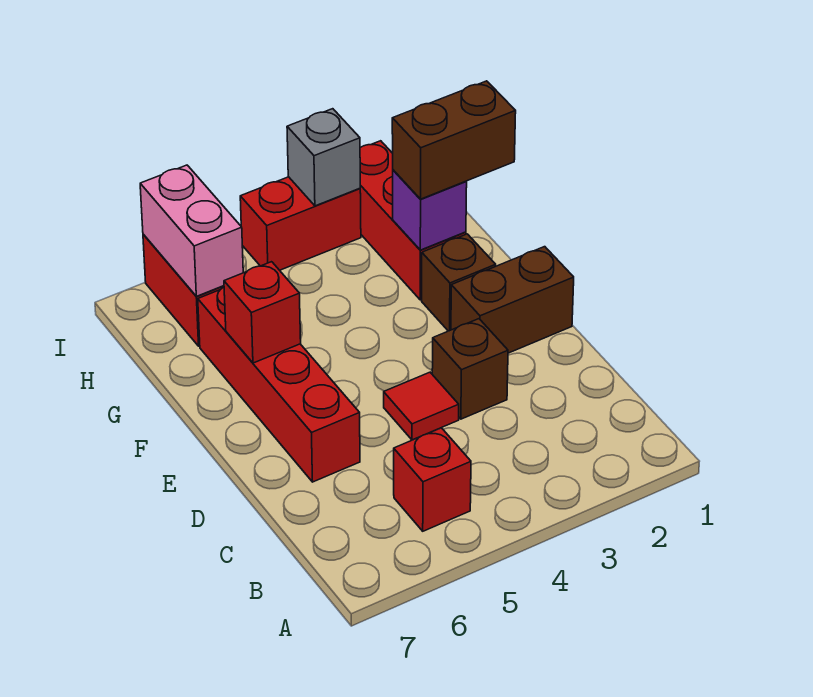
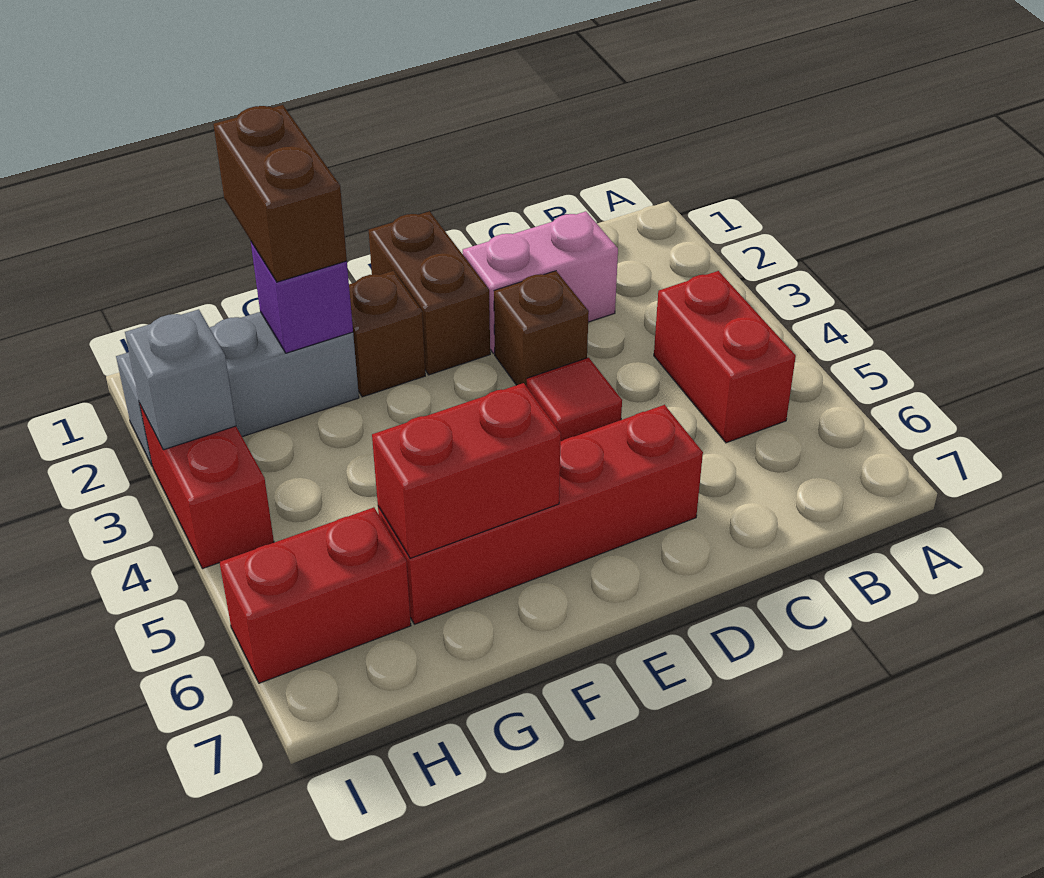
red brick B5 level 1 -> red brick B4:B5 level 1
red brick F6 level 2 -> red brick F6:G6 level 2
red brick G2:I2 level 1 -> grey brick G2:I2 level 1
pink brick H6:I6 level 2 -> pink brick C2:D2 level 1

